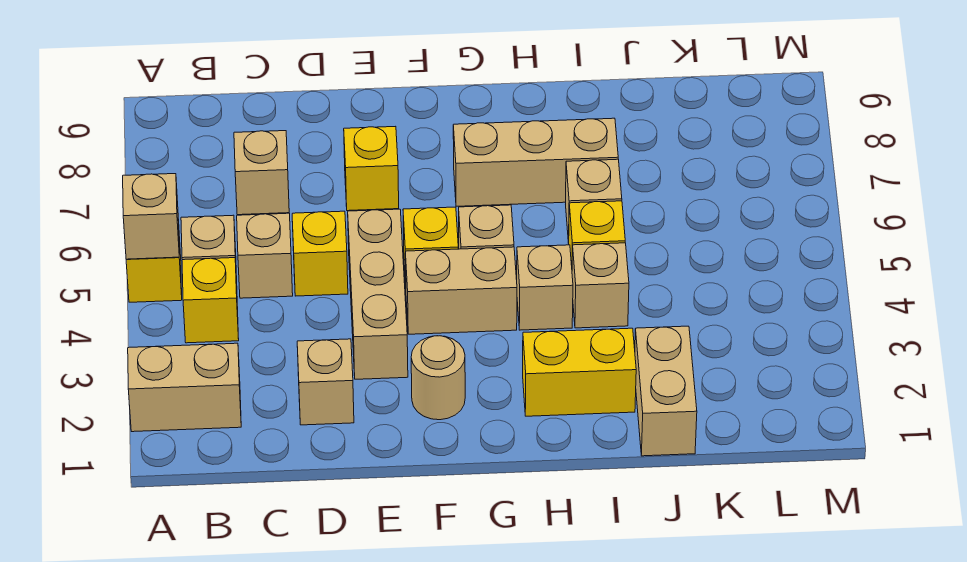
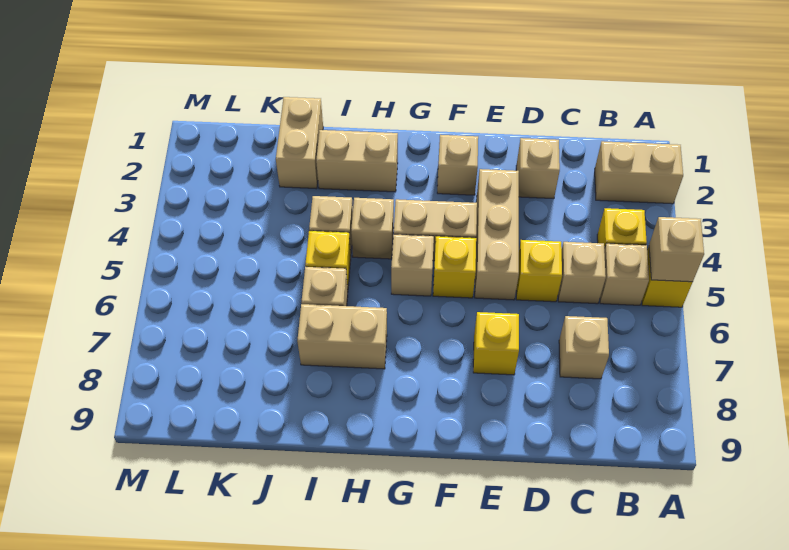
tan round brick F2 level 1 -> tan brick F2 level 1
tan brick G7:I7 level 1 -> tan brick H7:I7 level 1
yellow brick H2:I2 level 1 -> tan brick H2:I2 level 1

